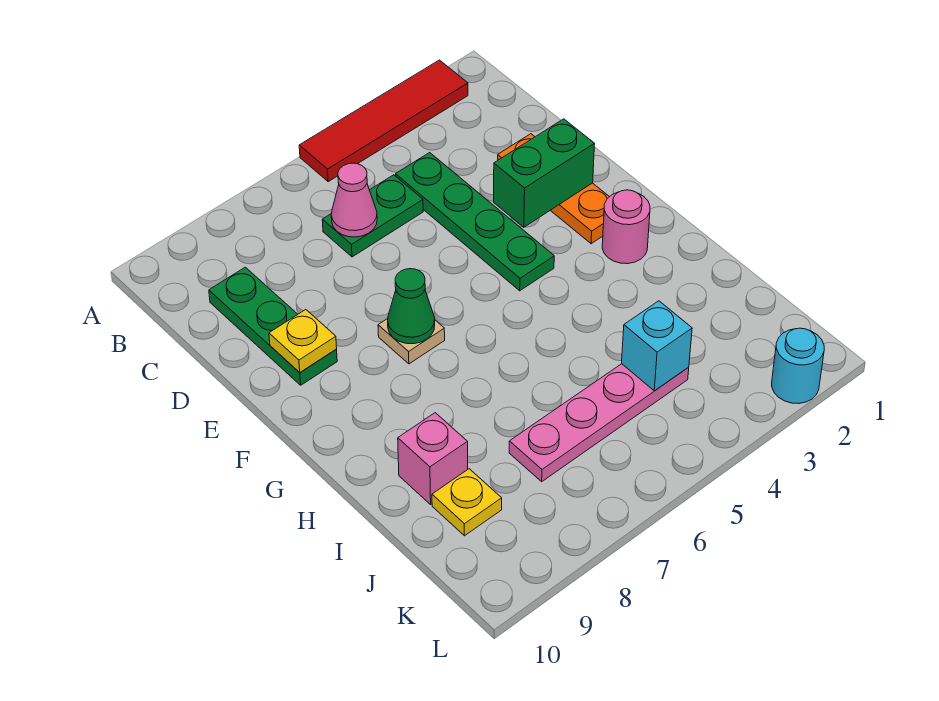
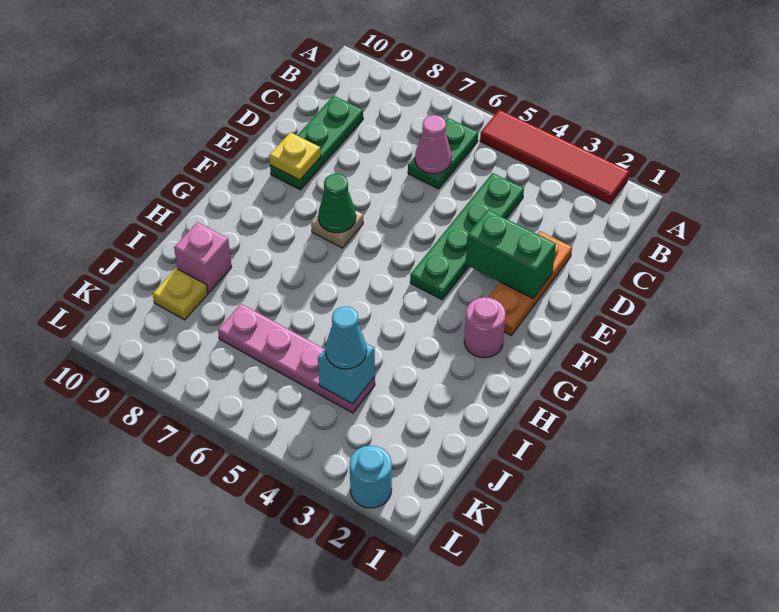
green plate C5:C6 level 1 -> green plate B6:C6 level 1
none -> cyan cone J4 level 3

